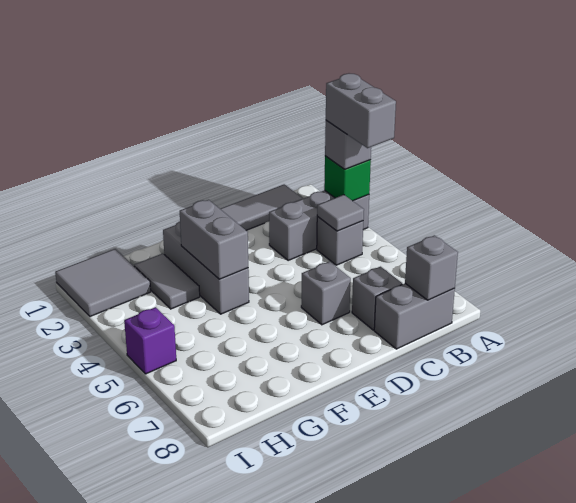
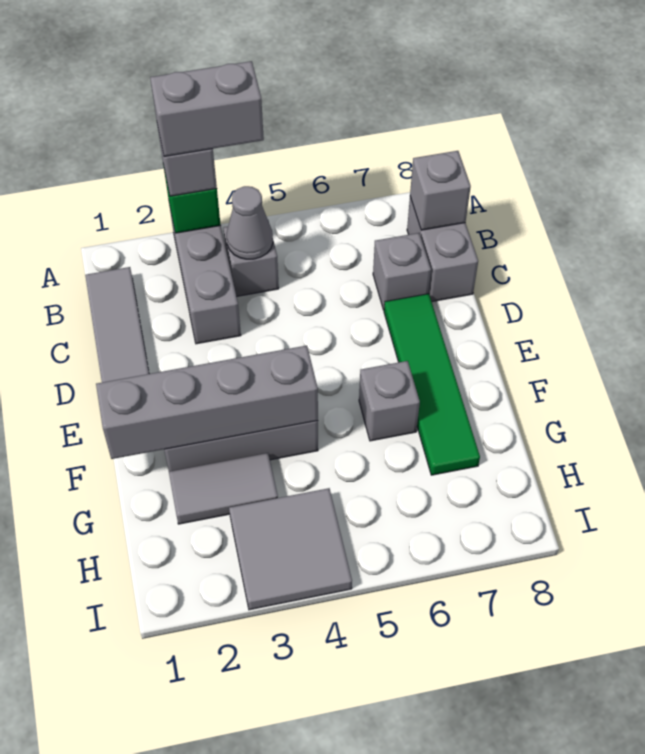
grey tile B4 level 2 -> grey cone B4 level 2
grey brick D6 level 1 -> grey brick F6 level 1
none -> green tile D7:G7 level 1
grey brick F3:F4 level 2 -> grey brick F1:F4 level 2
grey tile H1:I2 level 1 -> grey tile H3:I4 level 1
purple brick I5 level 1 -> none

